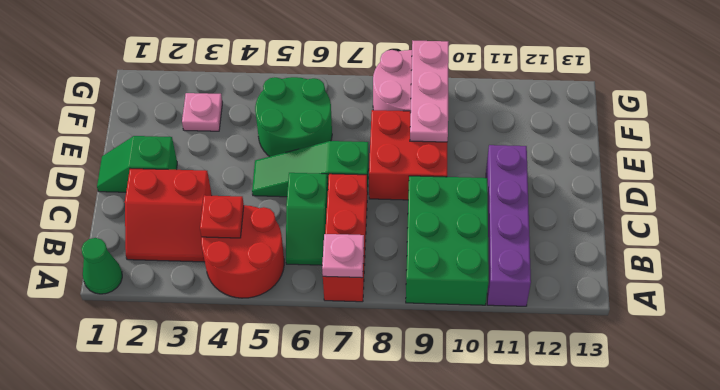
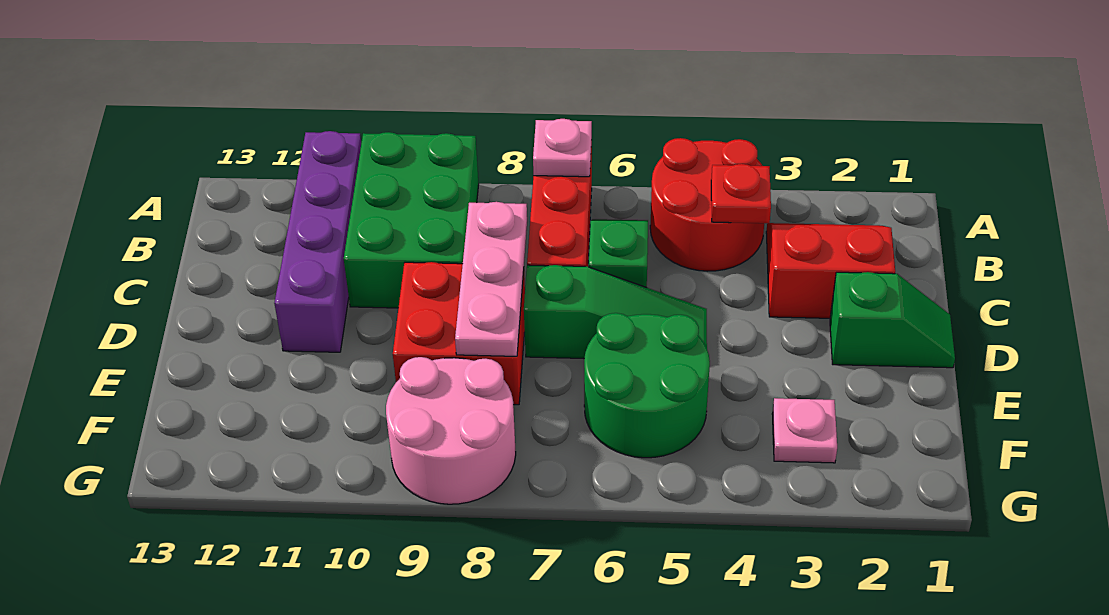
green cone A1 level 1 -> none
pink plate E9:G9 level 2 -> pink plate C8:E8 level 2

